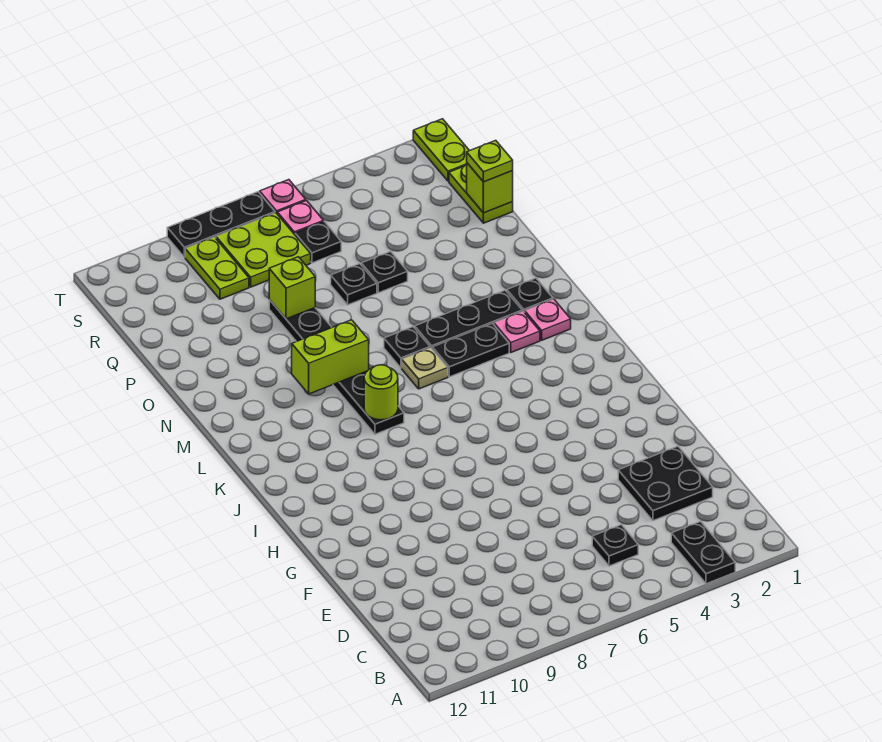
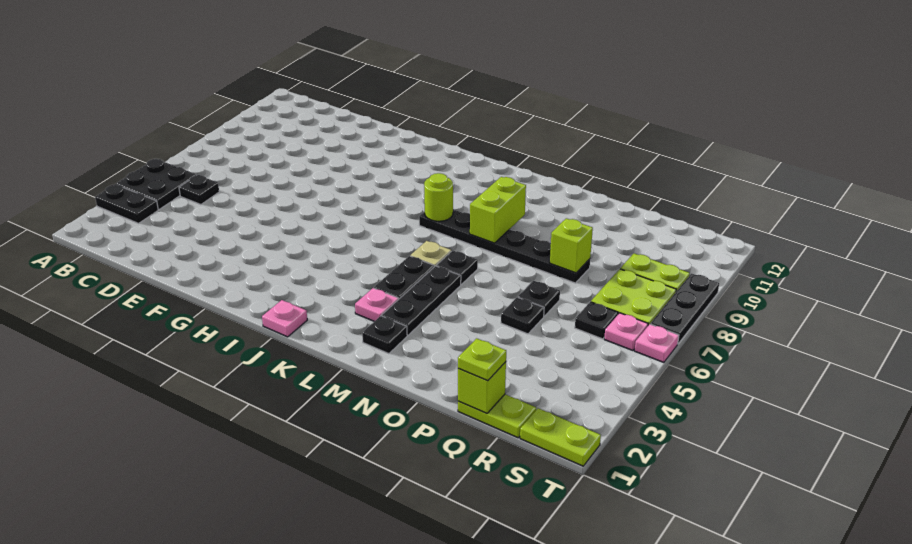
black plate D2:E3 level 1 -> black plate A4:B5 level 1
pink plate L2 level 1 -> pink plate J1 level 1

